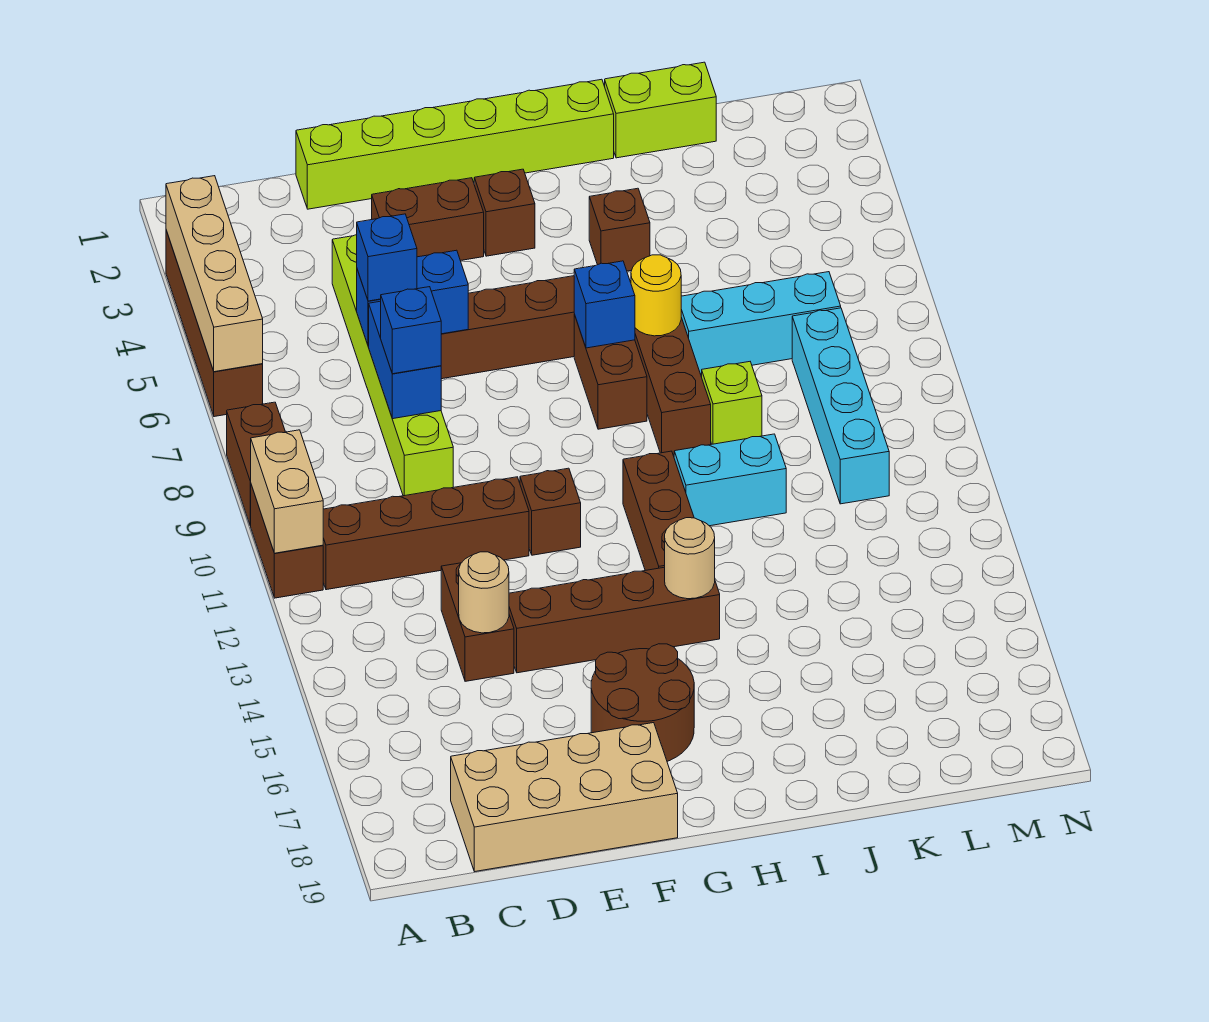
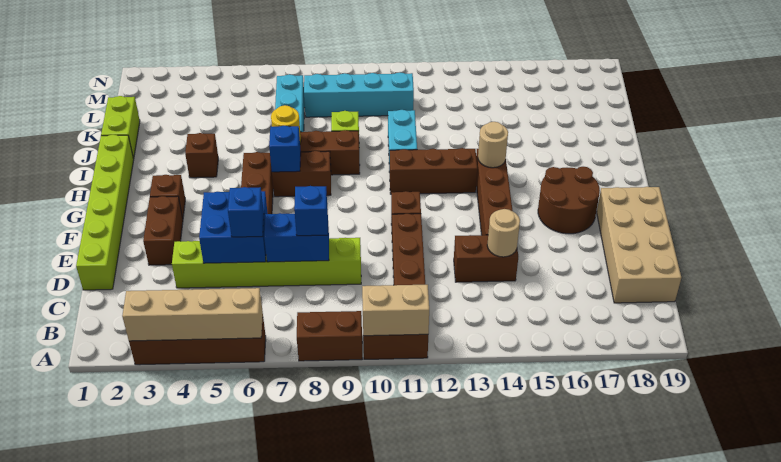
blue brick D6:E6 level 2 -> blue brick D5:E6 level 2

